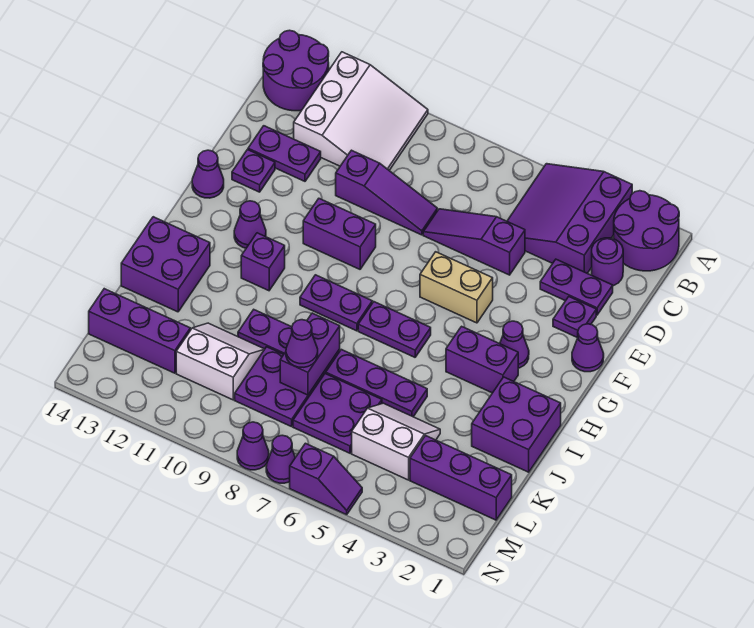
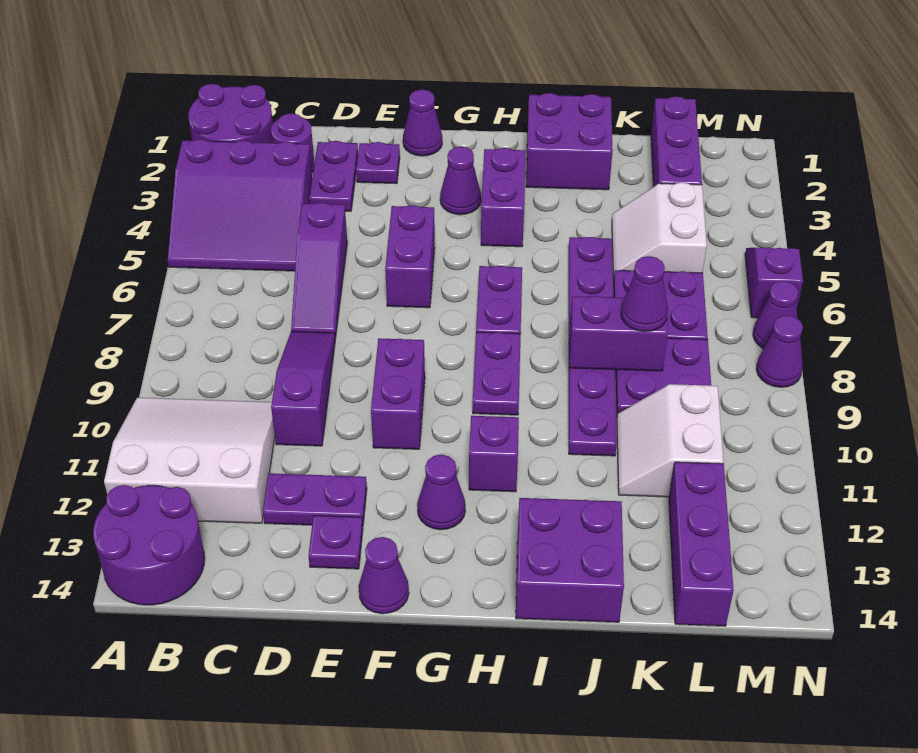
purple plate D12:D13 level 1 -> purple plate D12:E12 level 1
tan brick F5:F6 level 1 -> purple brick F5:F6 level 1

